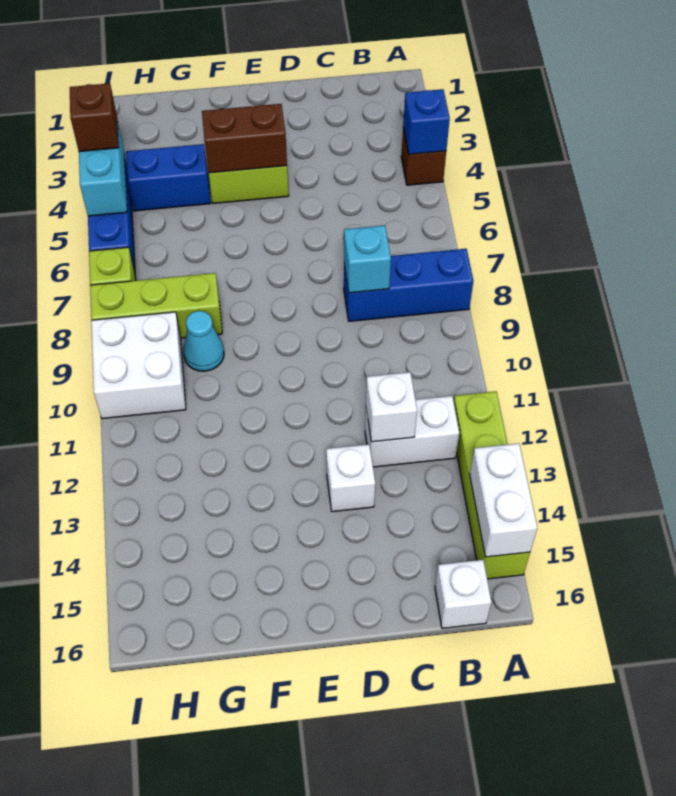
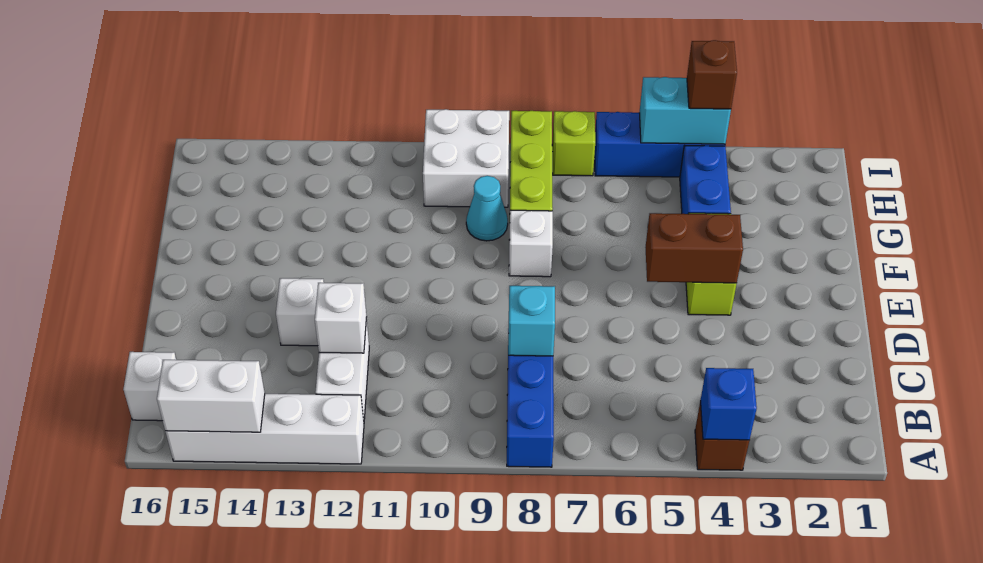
lime brick A12:A15 level 1 -> white brick A12:A15 level 1
brown brick E4:F4 level 2 -> brown brick E4:E5 level 2
none -> white brick F8 level 1

